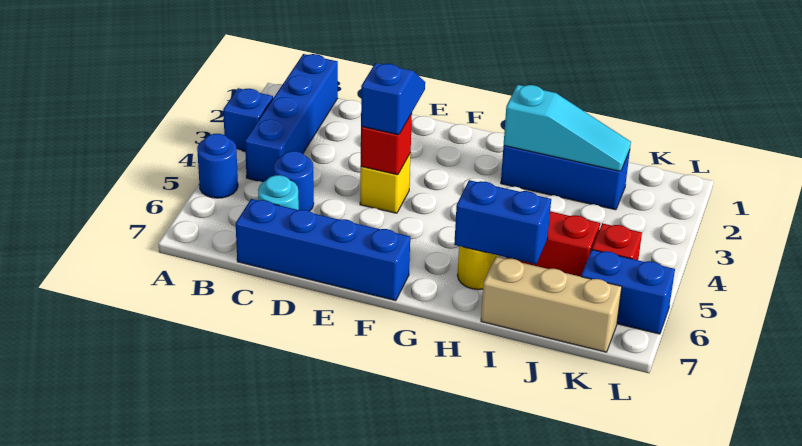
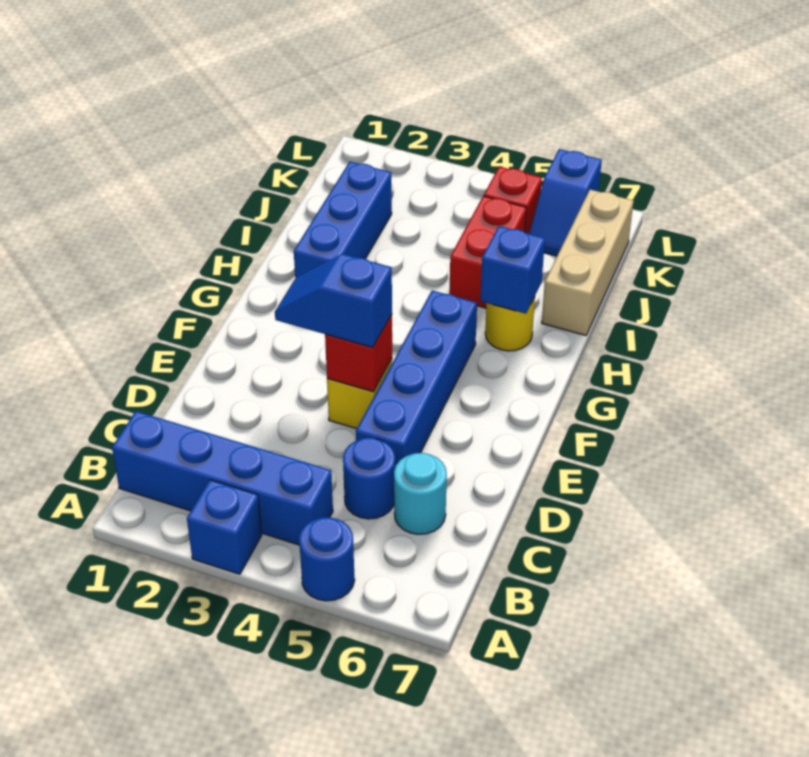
blue brick C7:F7 level 1 -> blue brick D5:G5 level 1
cyan slope H2:J2 level 2 top H -> none
blue brick H6:I6 level 2 -> blue brick H6 level 2
blue brick K6:L6 level 1 -> blue slope K6:L6 level 1 top L

